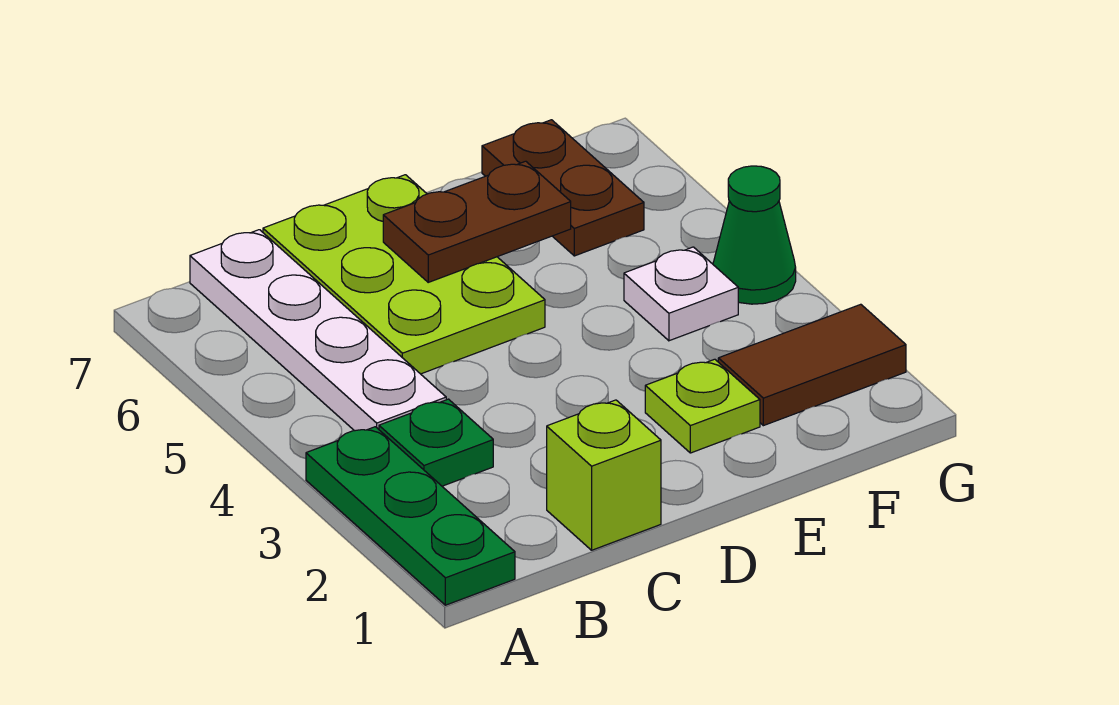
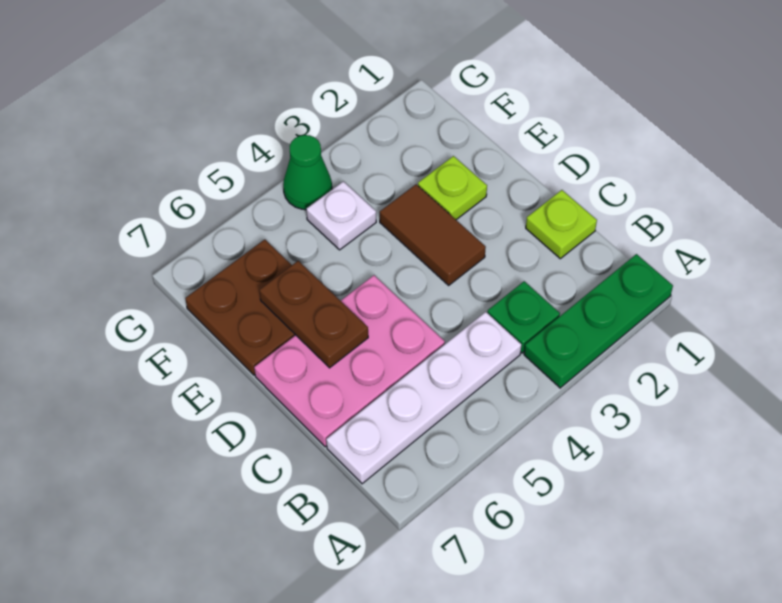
lime brick C1 level 1 -> lime plate C1 level 1
lime plate C5:D7 level 1 -> pink plate C5:D7 level 1
brown tile F2:G2 level 1 -> brown tile D3:E3 level 1
brown plate F6:F7 level 1 -> brown plate E6:F7 level 1

